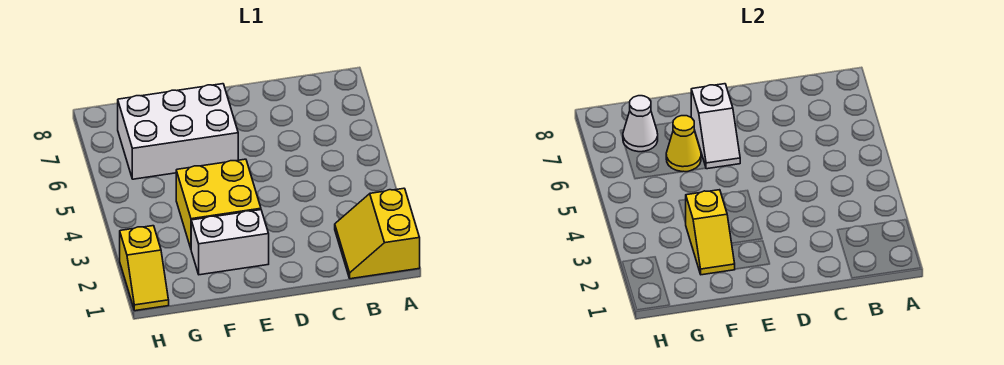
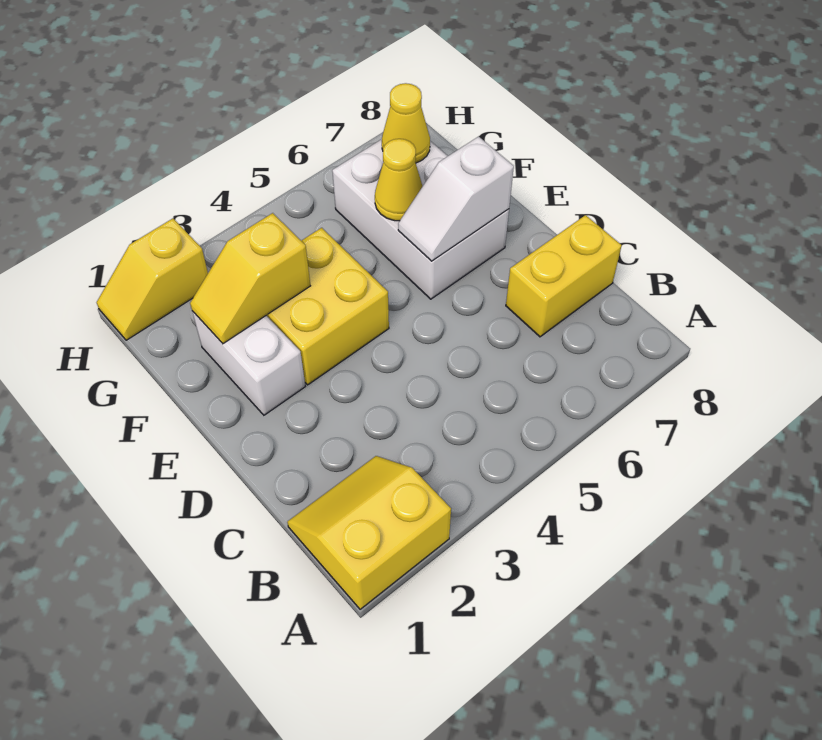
none -> yellow brick C7:C8 level 1
white cone G7 level 2 -> yellow cone G7 level 2

